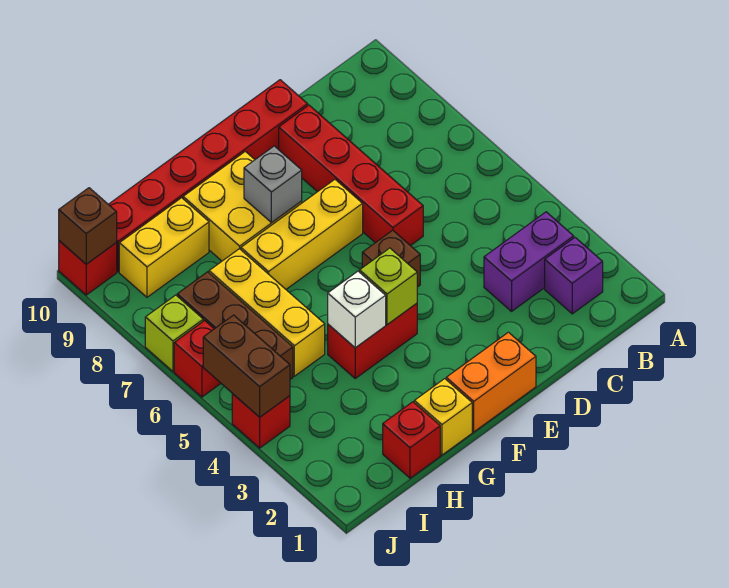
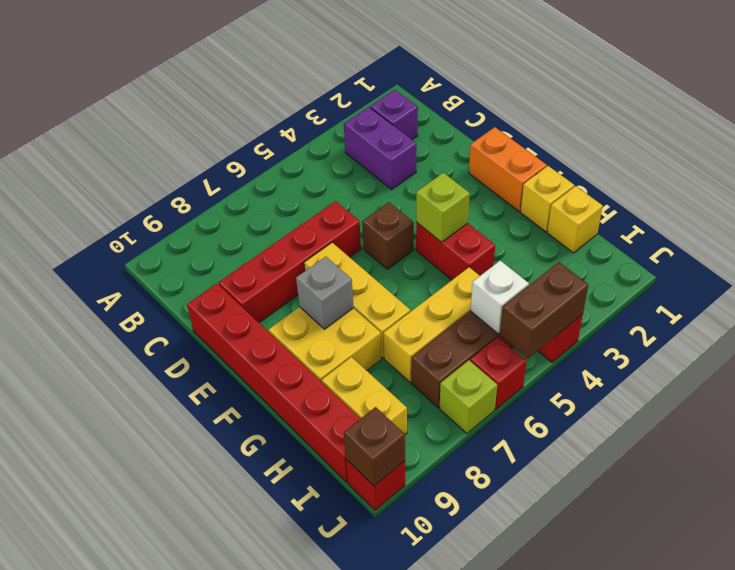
white brick G4 level 2 -> white brick I5 level 2
red brick H1 level 1 -> yellow brick H1 level 1

